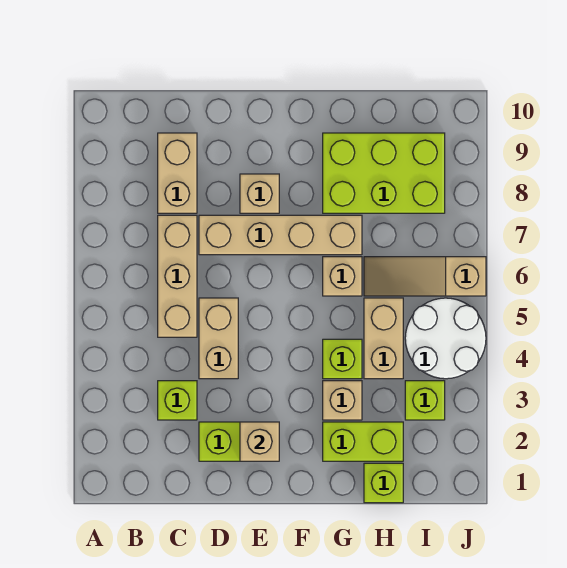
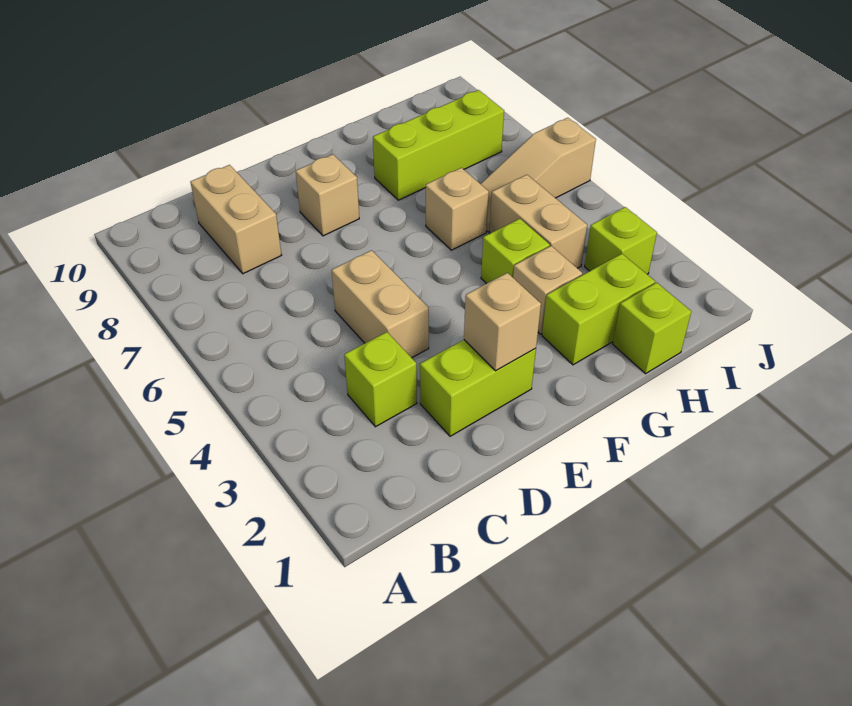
tan brick C5:C7 level 1 -> none
tan brick D7:G7 level 1 -> none
lime brick G8:I9 level 1 -> lime brick G8:I8 level 1
white round brick I4:J5 level 1 -> none

